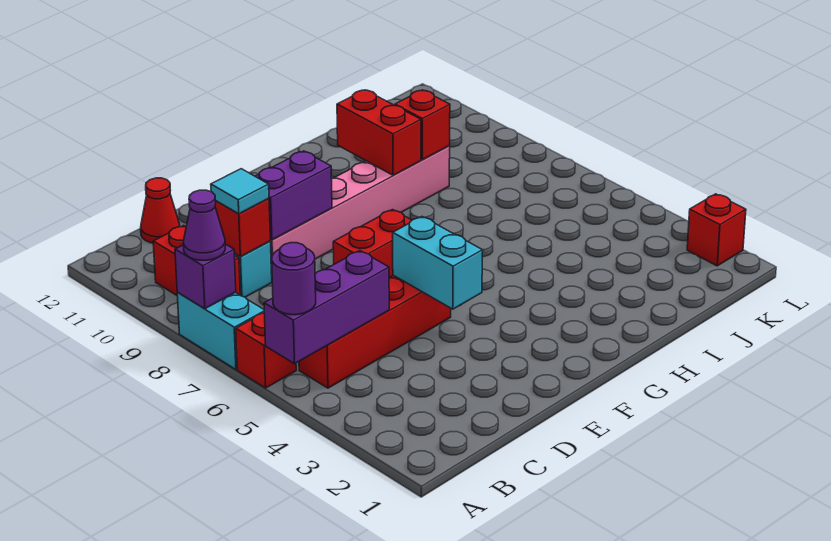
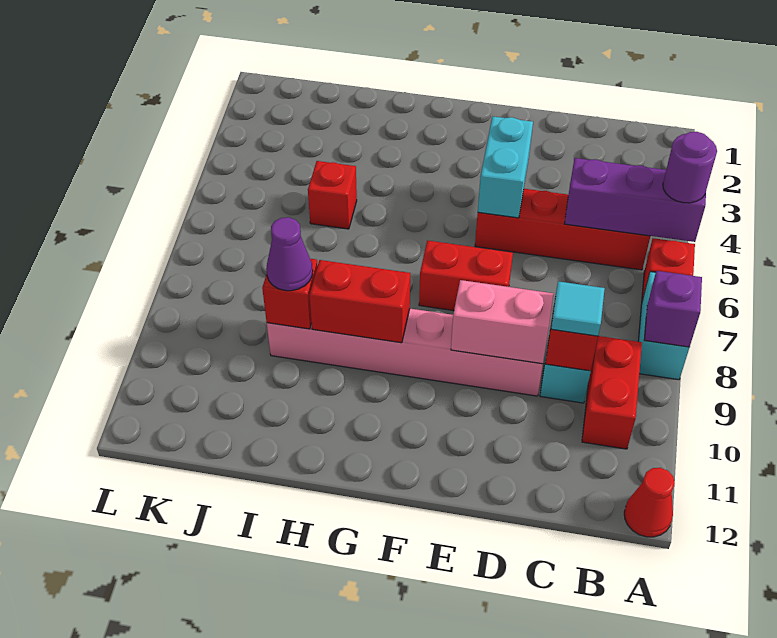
purple cone A8 level 3 -> purple cone I9 level 3
red cone C12 level 1 -> red cone A12 level 1
purple brick D9:E9 level 2 -> pink brick D9:E9 level 2
red brick H9:H10 level 2 -> red brick G9:H9 level 2
red brick L2 level 1 -> red brick I5 level 1

